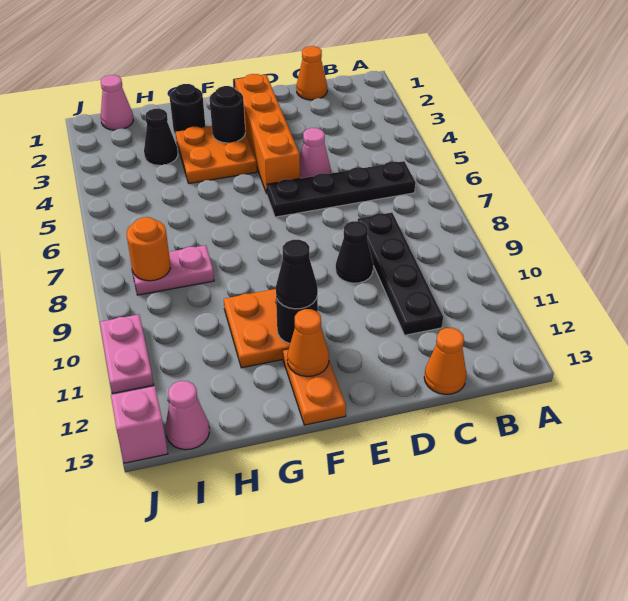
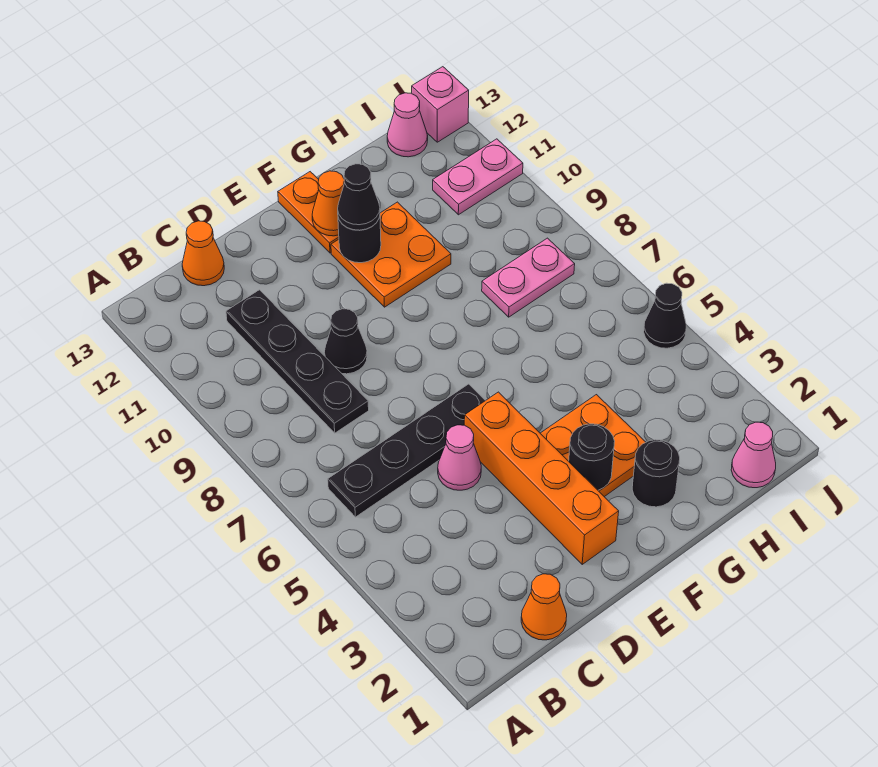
black cone H3 level 1 -> black cone J5 level 1
orange round brick I8 level 2 -> none
pink plate J10:J11 level 1 -> pink plate I11:J11 level 1

